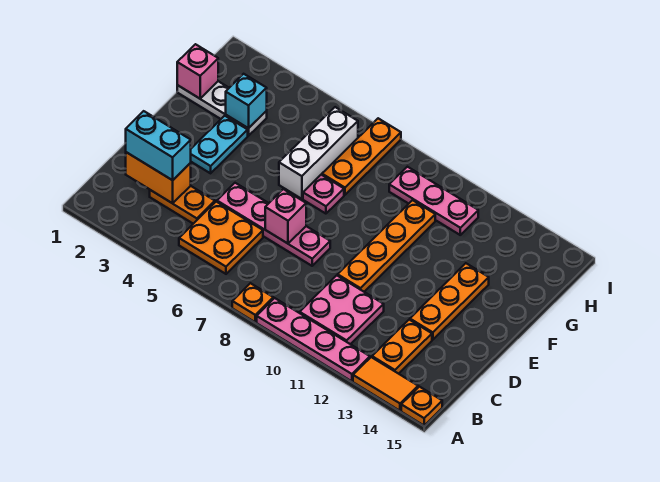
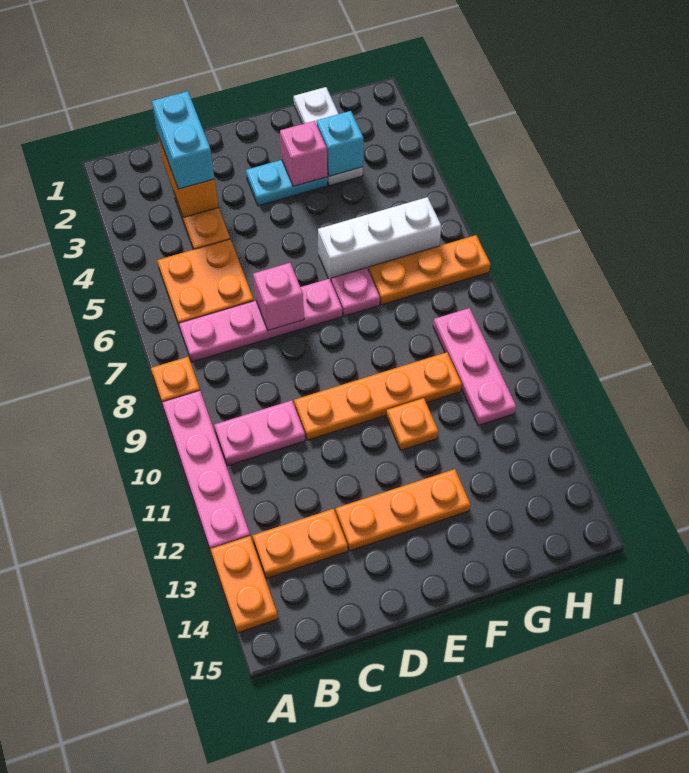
orange tile A13:A14 level 1 -> orange plate A13:A14 level 1
orange plate A15 level 1 -> orange plate F11 level 1
pink plate B10:C11 level 1 -> pink plate B10:C10 level 1
pink plate D5:D8 level 1 -> pink plate B7:E7 level 1
pink brick G1 level 2 -> pink brick F3 level 2

